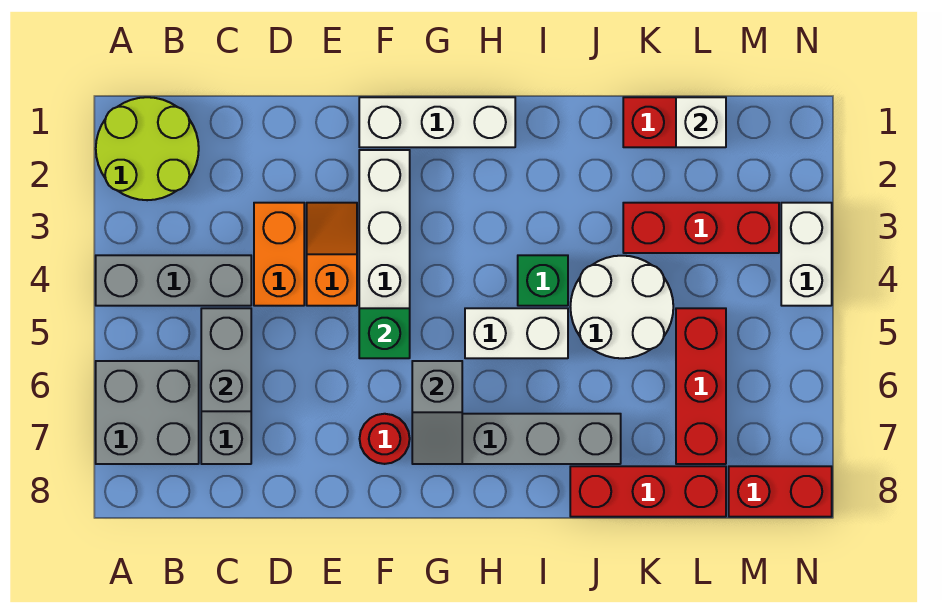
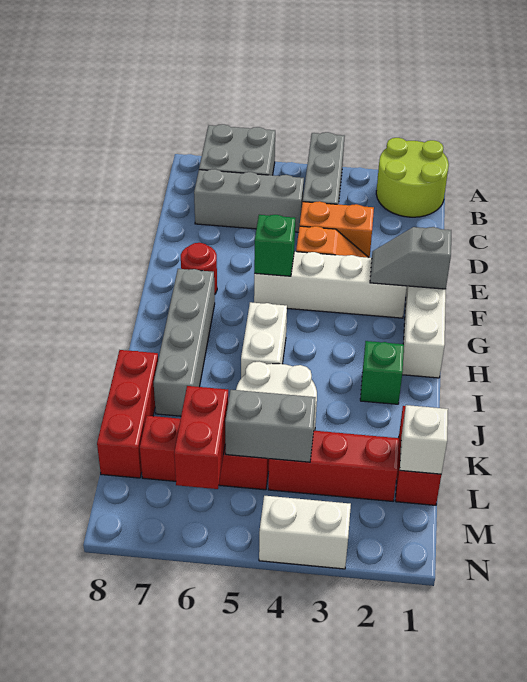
grey brick C5:C6 level 2 -> grey brick L4:L5 level 2
grey slope G6:G7 level 2 top 6 -> grey slope F1:F2 level 2 top 1
green brick I4 level 1 -> green brick I2 level 1
red brick K3:M3 level 1 -> red brick L2:L4 level 1
red brick M8:N8 level 1 -> red brick L6:M6 level 2

